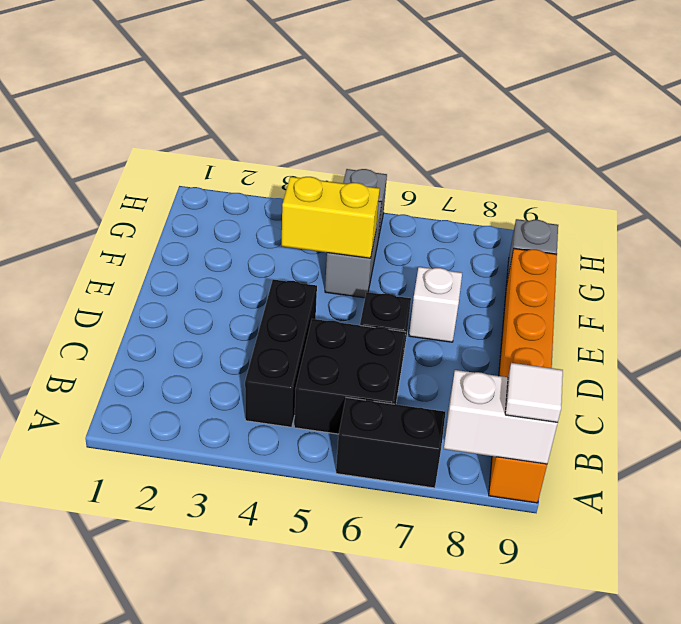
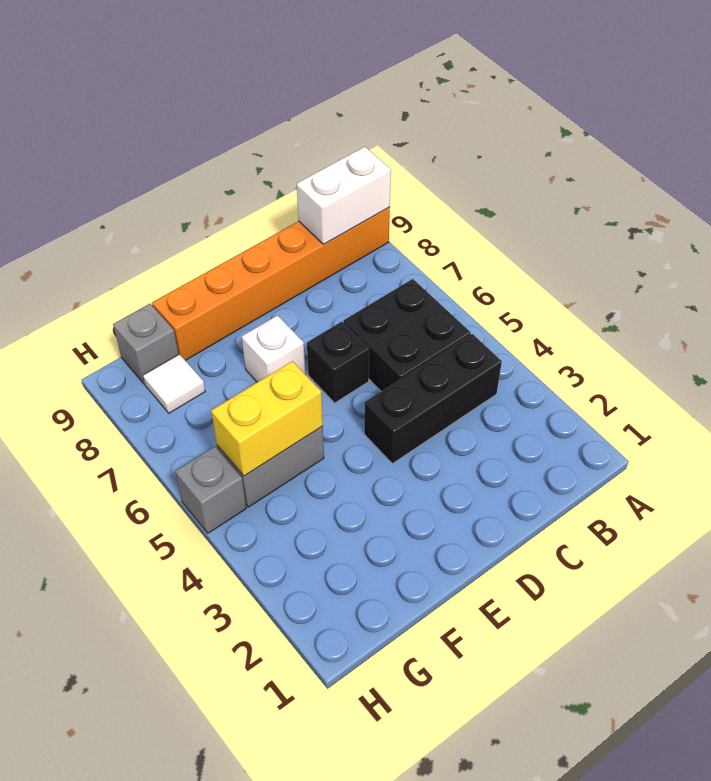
black brick A6:A7 level 1 -> none
white brick A8:A9 level 2 -> white brick A9:B9 level 2
white tile A9 level 3 -> white tile G8 level 1
yellow brick F4:F5 level 2 -> yellow brick F5:G5 level 2

